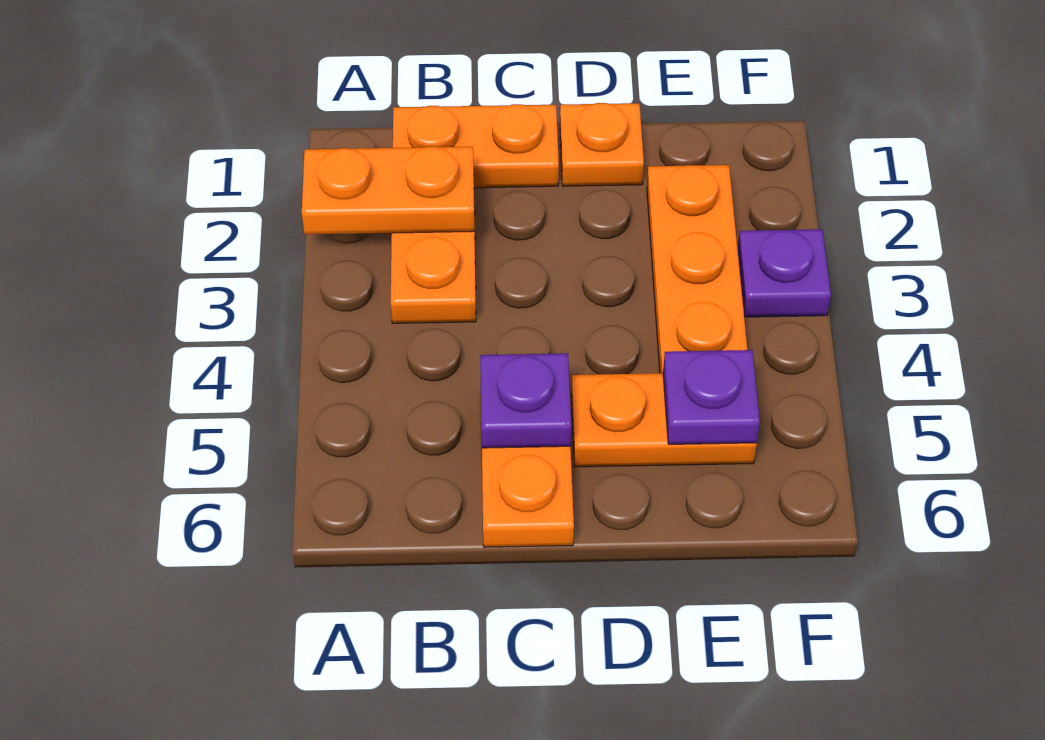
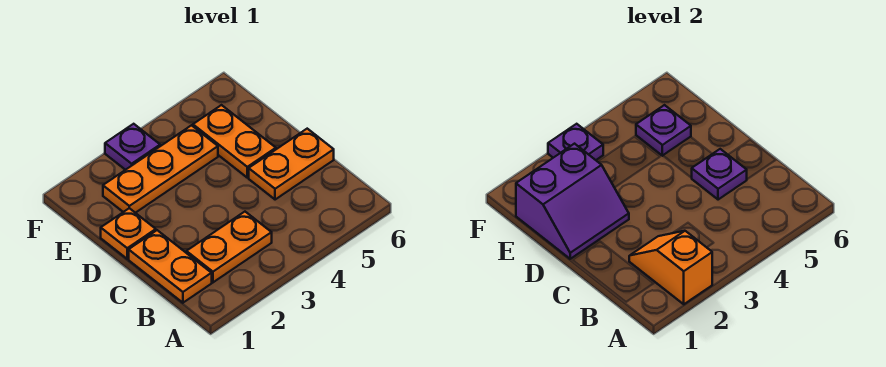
orange plate A2:B2 level 2 -> orange slope A2:B2 level 2 top A
none -> purple slope D1:E2 level 2 top E
none -> purple plate F3 level 2

